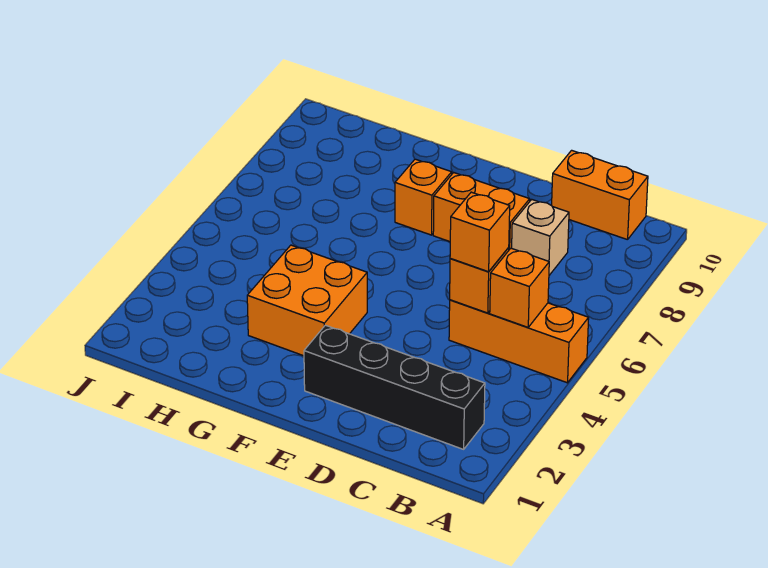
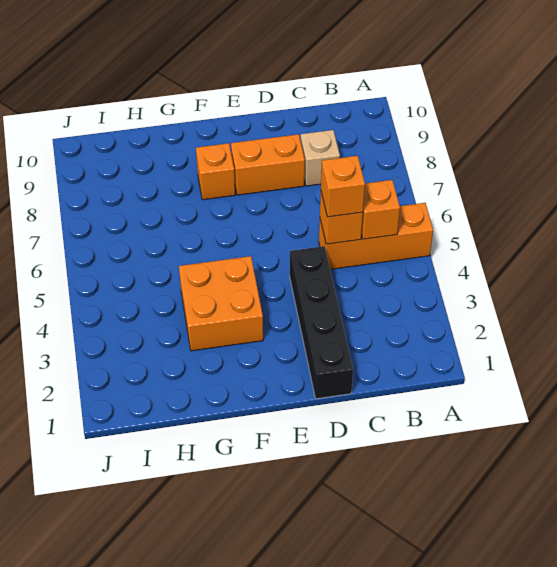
black brick B2:E2 level 1 -> black brick D1:D4 level 1
orange brick B10:C10 level 1 -> none

